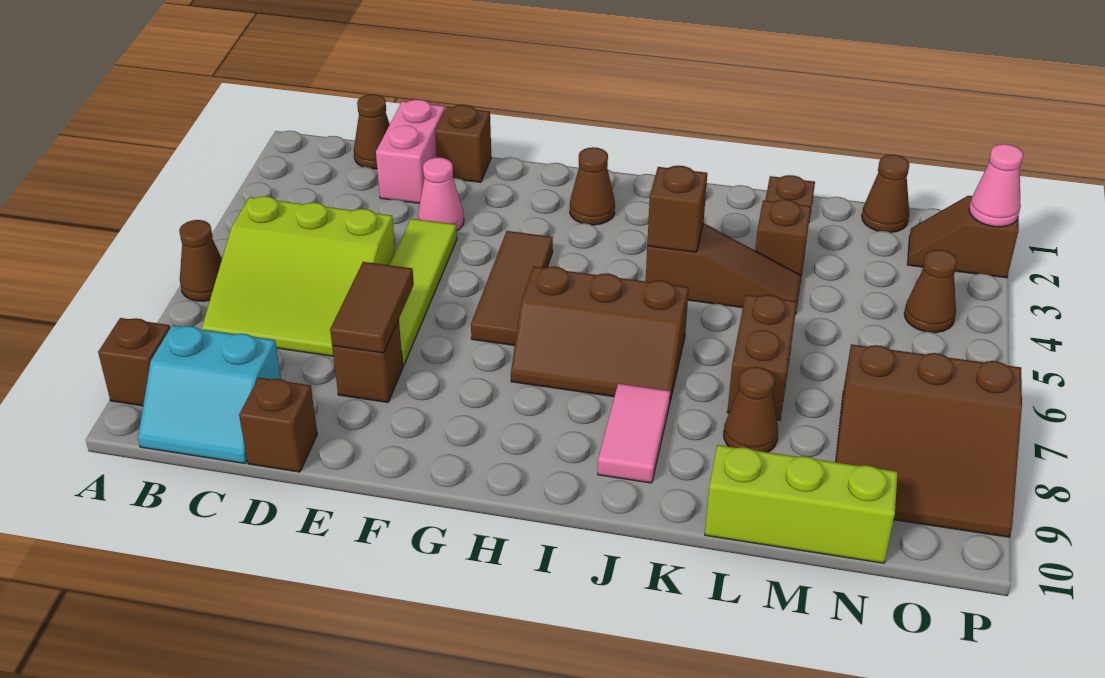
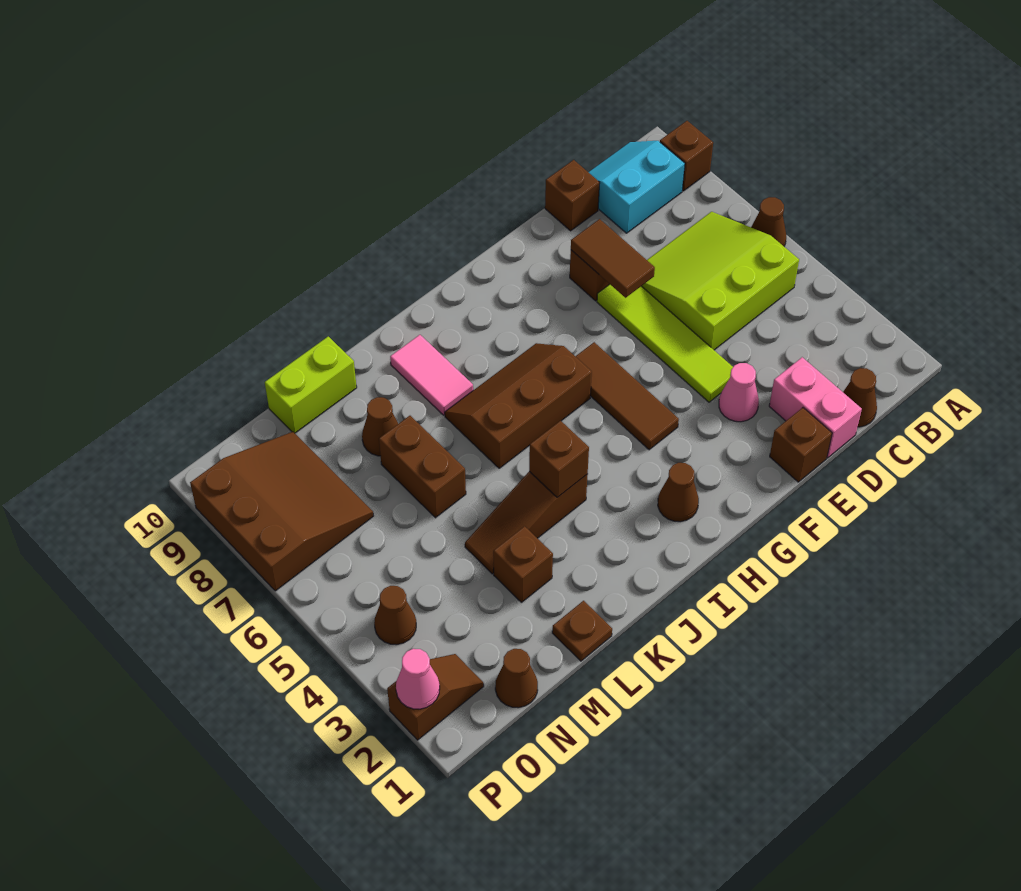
lime brick L10:N10 level 1 -> lime brick L10:M10 level 1
brown slope N7:P9 level 1 top 7 -> brown slope N7:P9 level 1 top P

